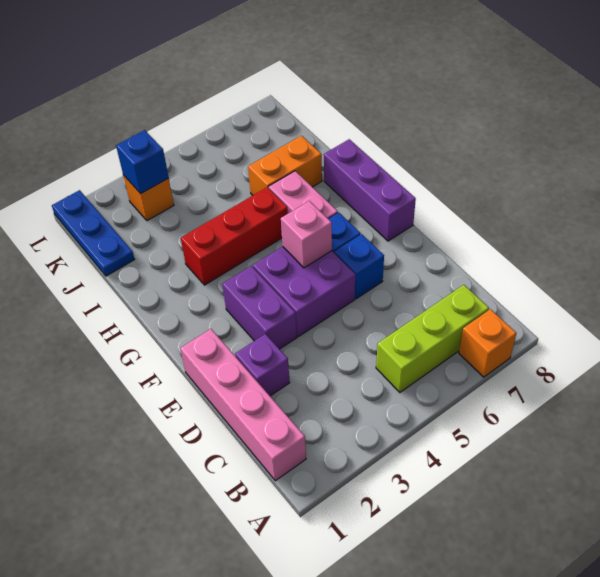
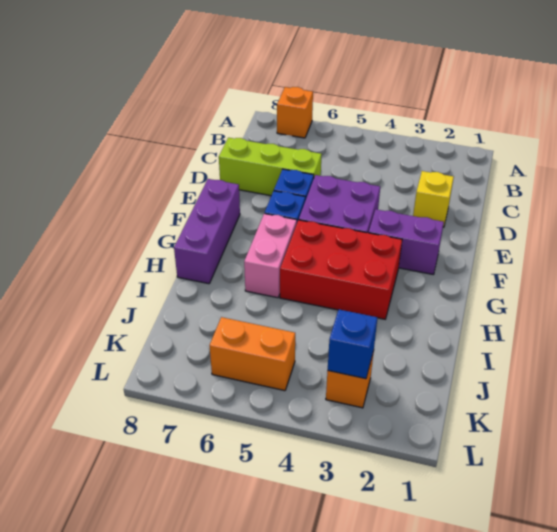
pink brick B1:E1 level 1 -> none
lime brick B5:B7 level 1 -> lime brick D6:D8 level 1
purple brick D2 level 1 -> yellow brick D2 level 1
purple brick E3:F3 level 1 -> purple brick F2:F3 level 1
pink brick F5 level 2 -> none
red brick H3:H5 level 1 -> red brick G3:H5 level 1
orange brick I6:I7 level 1 -> orange brick K5:K6 level 1
blue plate J1:L1 level 1 -> none

